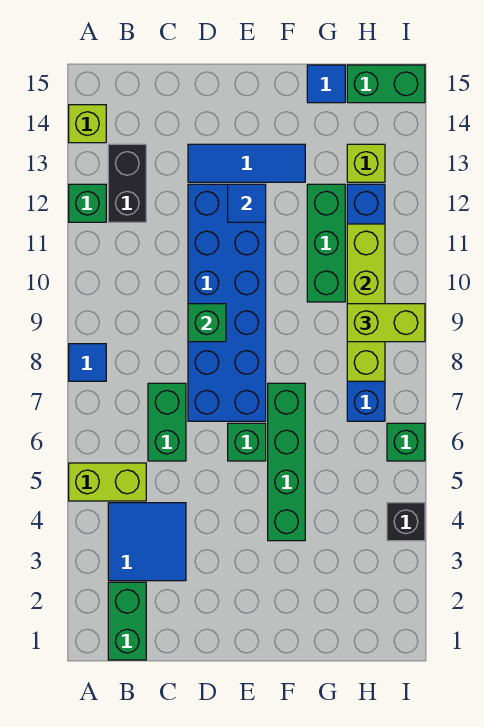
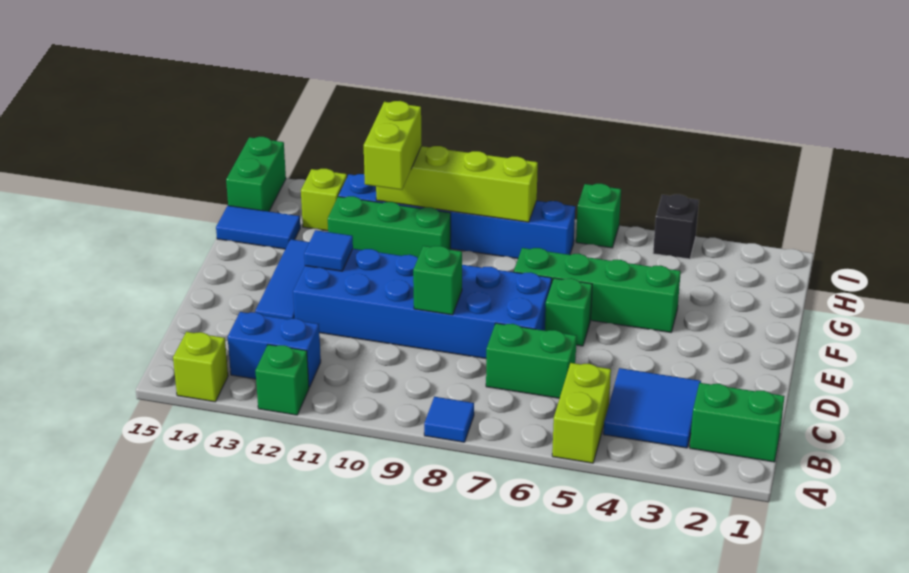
black brick B12:B13 level 1 -> blue brick B12:B13 level 1
blue tile G15 level 1 -> blue tile G14:G15 level 1
lime brick H9:I9 level 3 -> lime brick G11:H11 level 3

